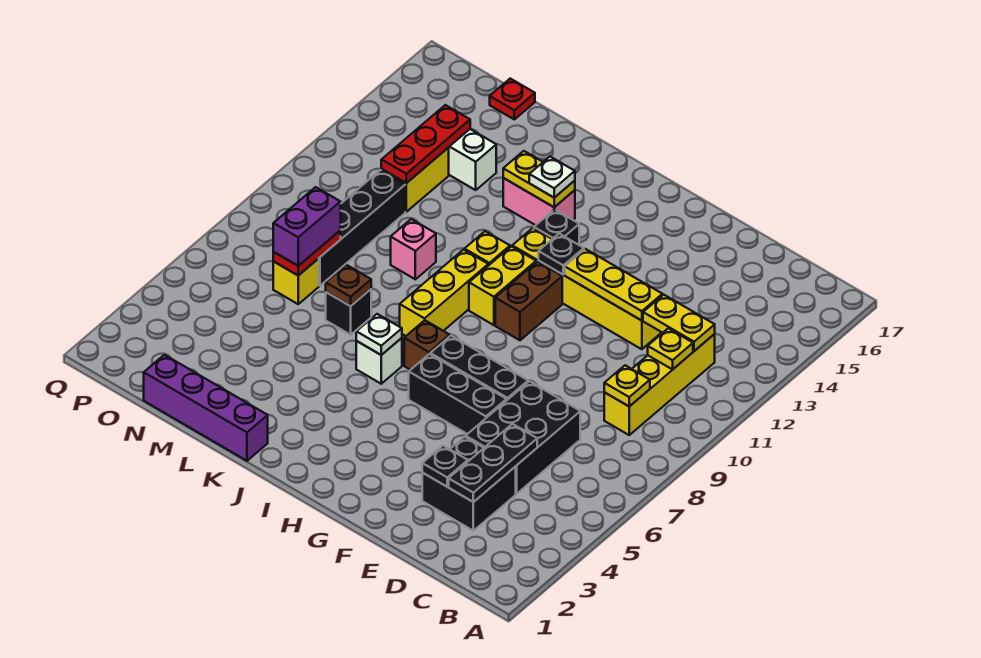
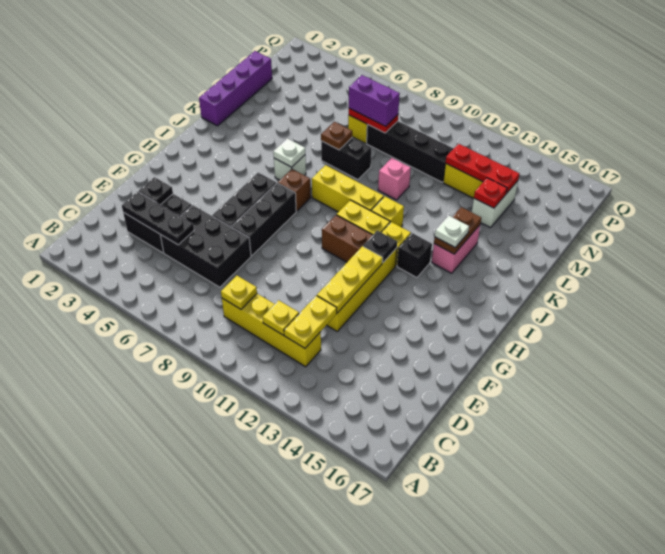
yellow plate J14:K14 level 2 -> brown plate J14:K14 level 2
black brick L7 level 1 -> black brick L7:L8 level 1
red plate N17 level 1 -> red plate M14 level 2

